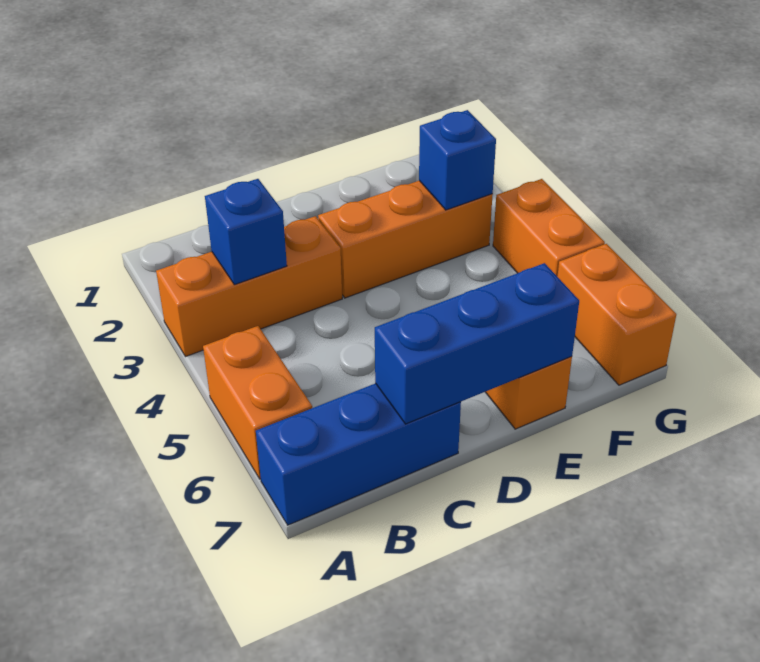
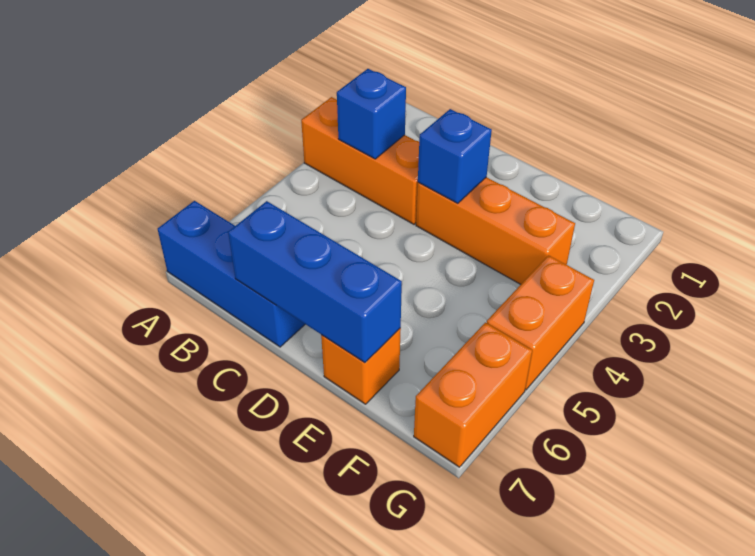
orange brick A5:A6 level 1 -> none
blue brick F3 level 2 -> blue brick D3 level 2

